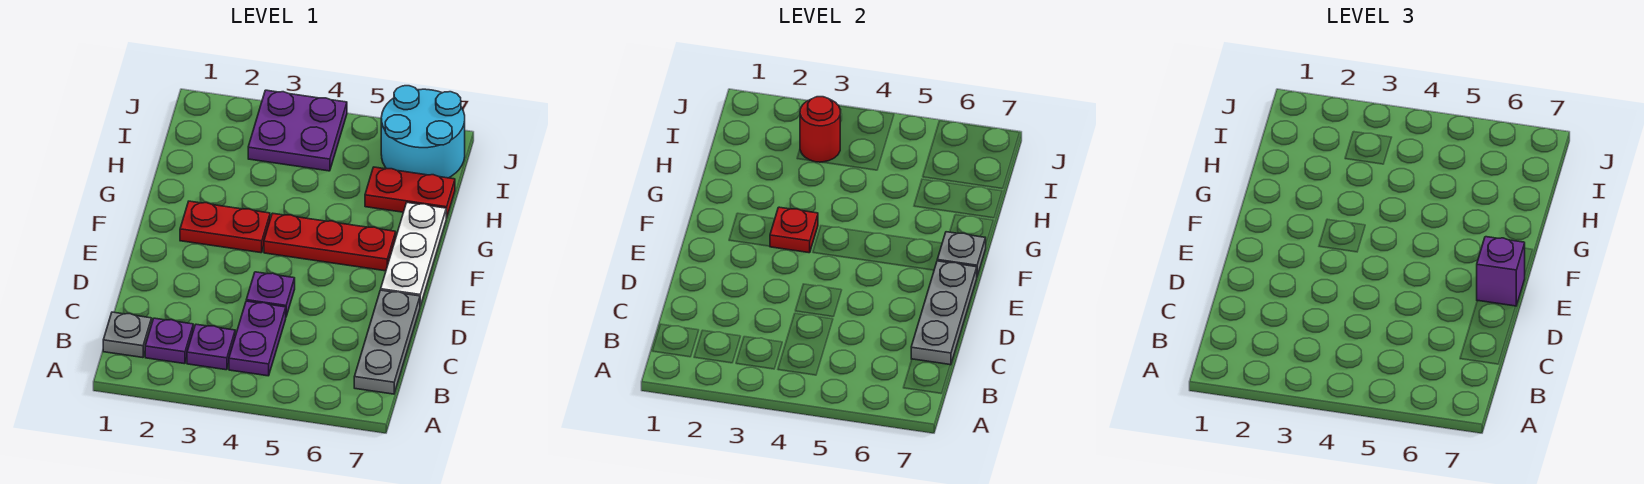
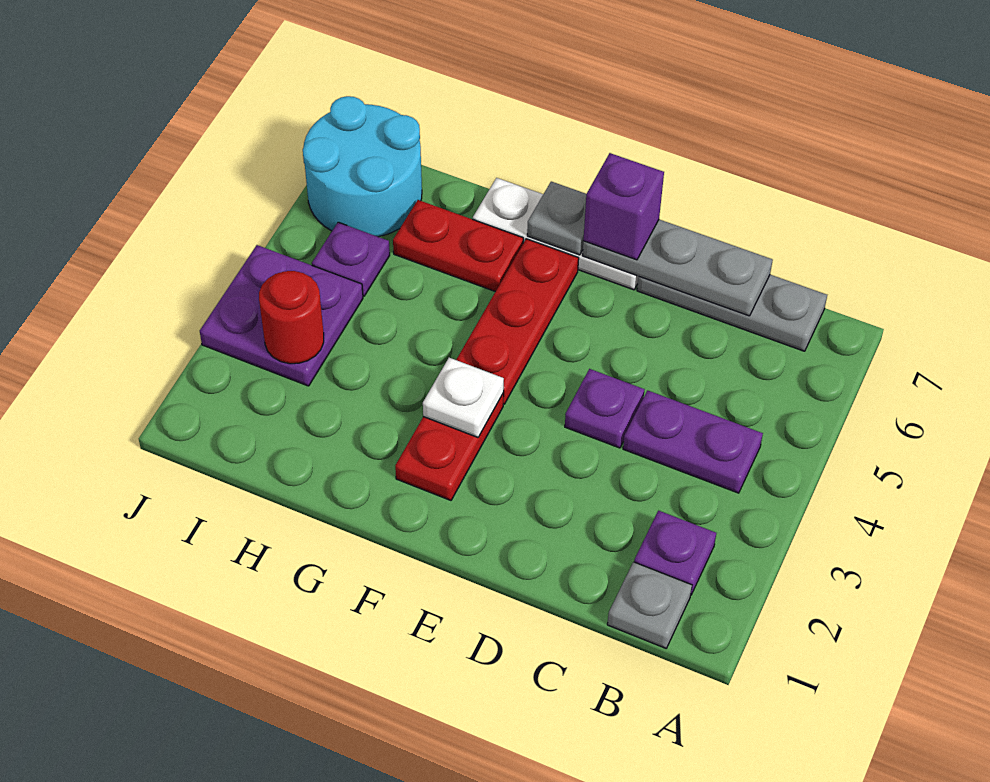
purple plate B3 level 1 -> purple plate I5 level 1
red plate F3 level 2 -> white plate F3 level 2
red plate H6:H7 level 1 -> red plate G6:H6 level 1

